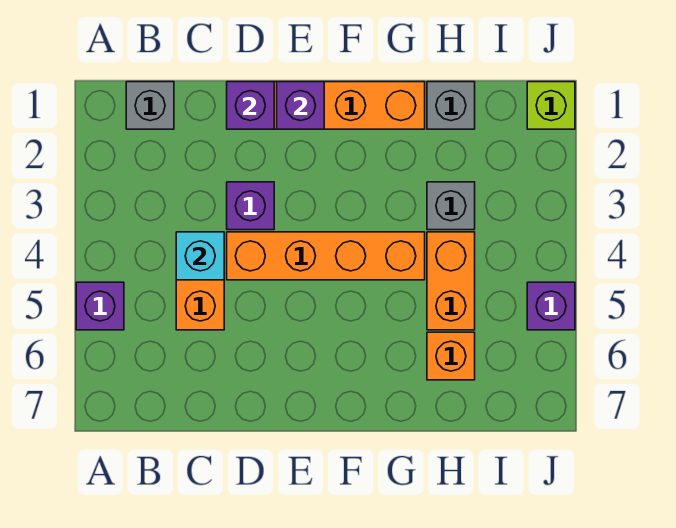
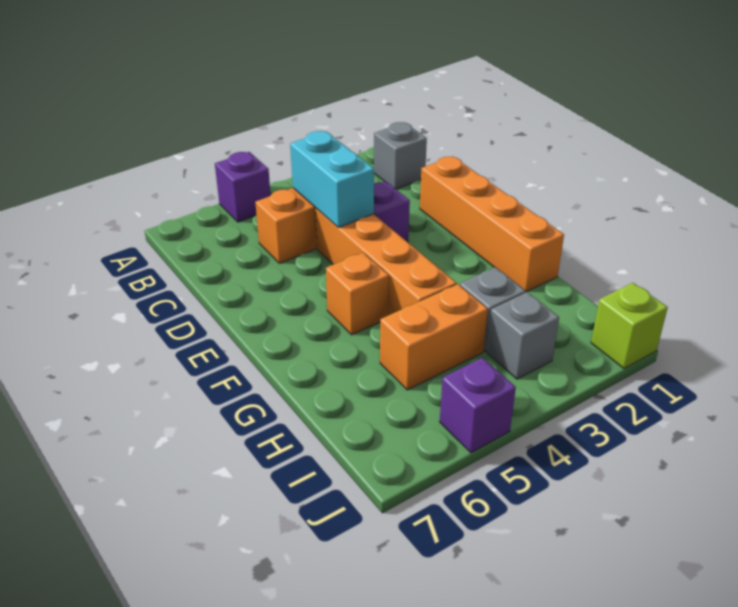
cyan brick C4 level 2 -> cyan brick C4:D4 level 2
purple brick D1 level 2 -> none
purple brick E1 level 2 -> none
grey brick H1 level 1 -> grey brick I3 level 1
orange brick H6 level 1 -> orange brick F5 level 1

